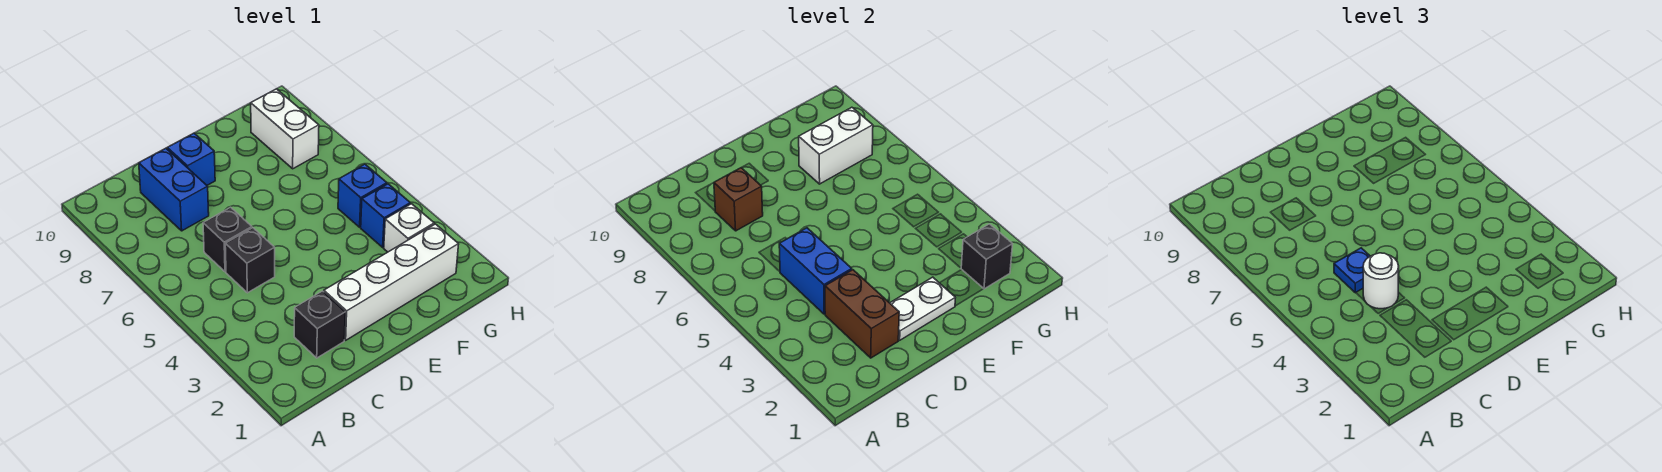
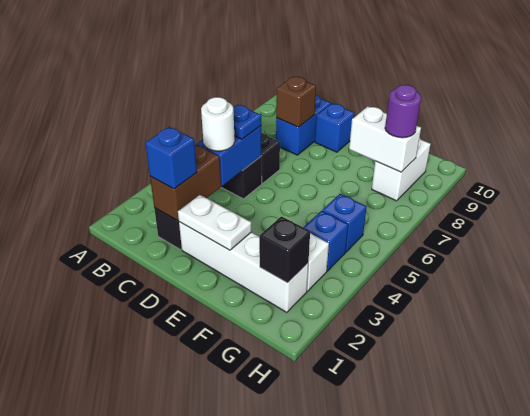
none -> blue brick C2 level 3
none -> purple round brick G8 level 3

